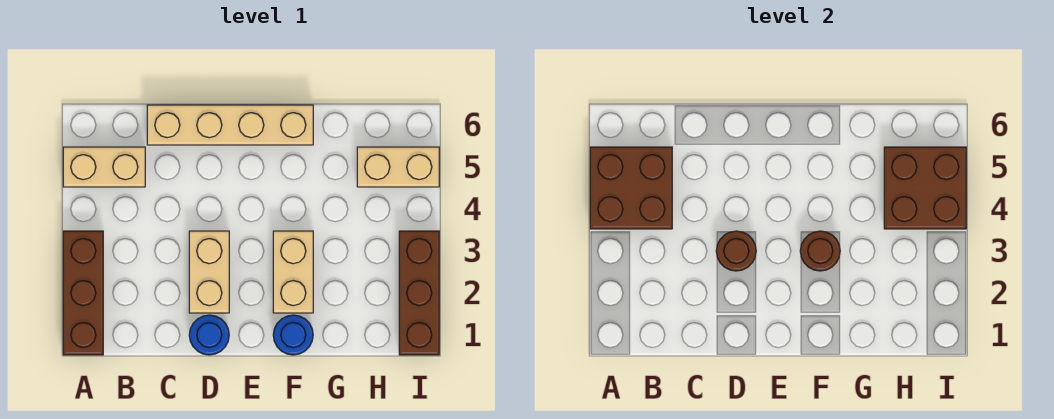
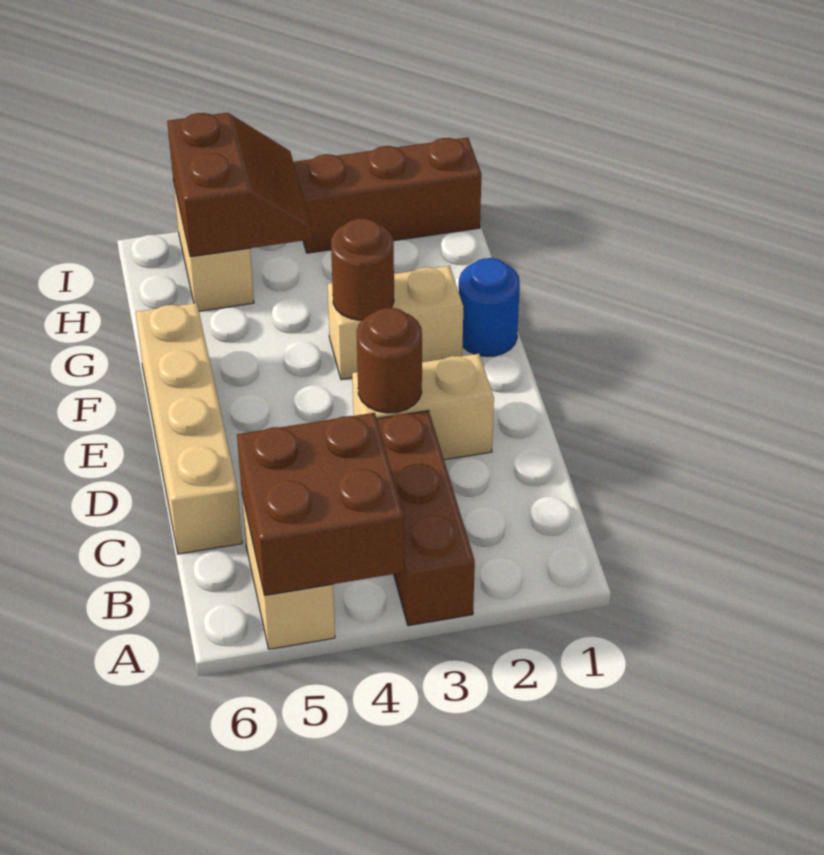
brown brick A1:A3 level 1 -> brown brick A3:C3 level 1
blue round brick D1 level 1 -> none
brown brick H4:I5 level 2 -> brown slope H4:I5 level 2 top 5

